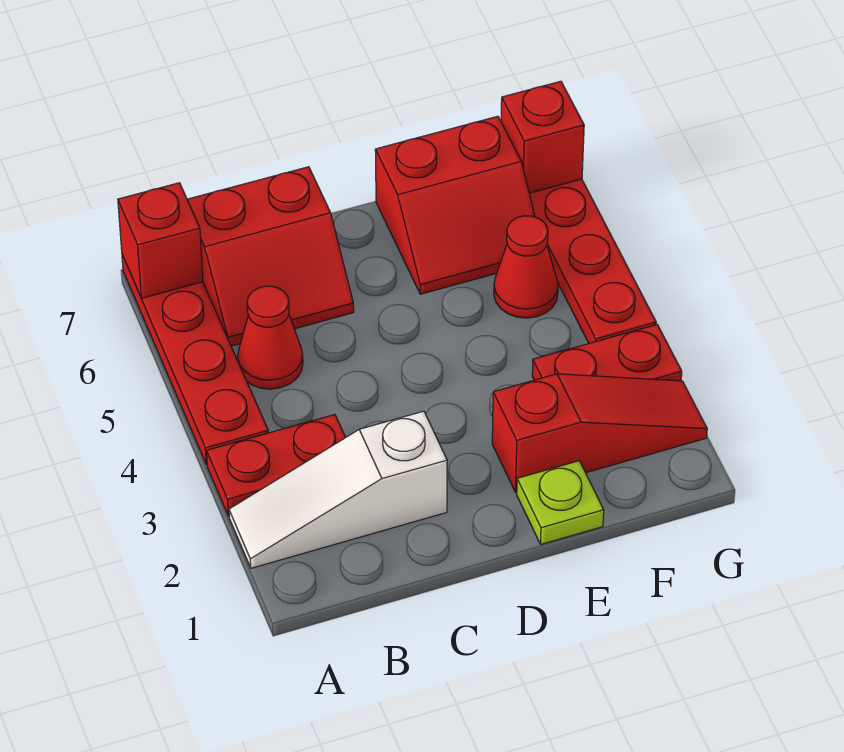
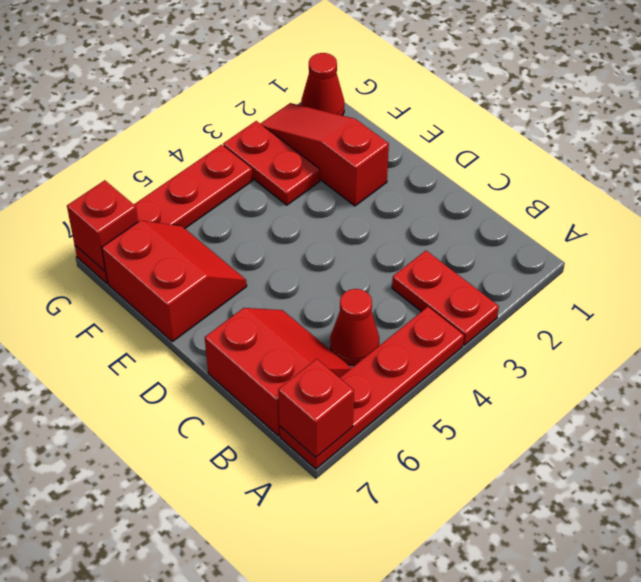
white slope A2:C2 level 1 top C -> none
lime plate E1 level 1 -> none
red cone F5 level 1 -> red cone G1 level 1

